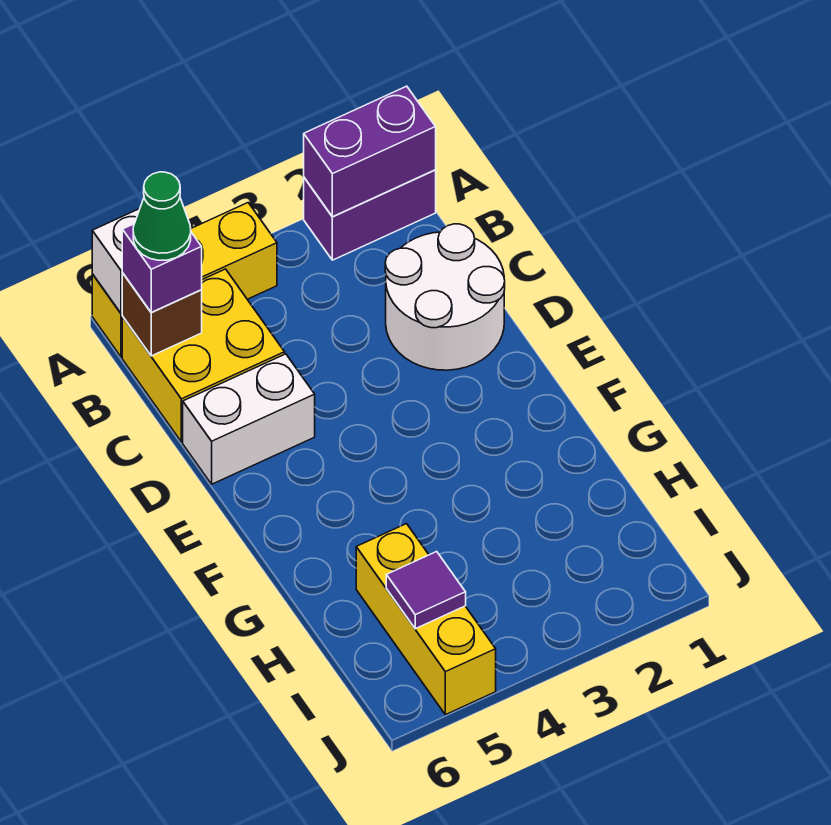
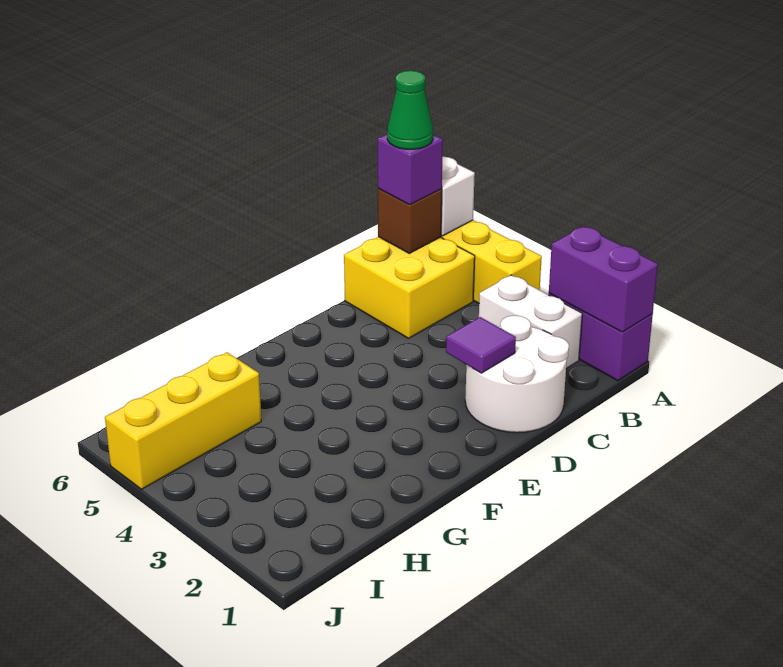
white brick D5:D6 level 1 -> white brick B2:B3 level 1
purple tile I5 level 2 -> purple tile D2 level 2

